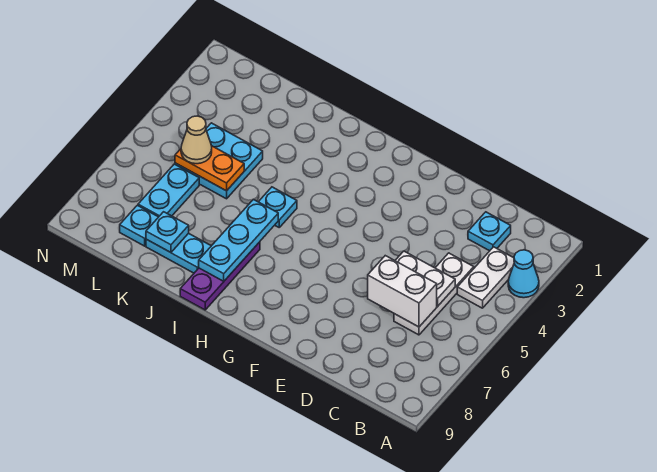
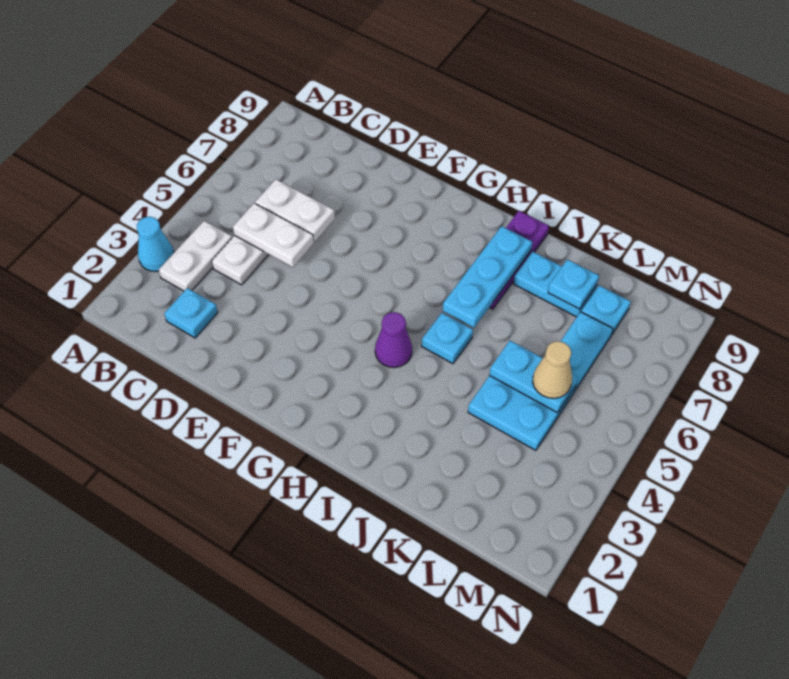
white brick C6:D6 level 2 -> white plate C6:D6 level 2
none -> purple cone H4 level 1
orange plate K5:L5 level 2 -> cyan plate K5:L5 level 2

